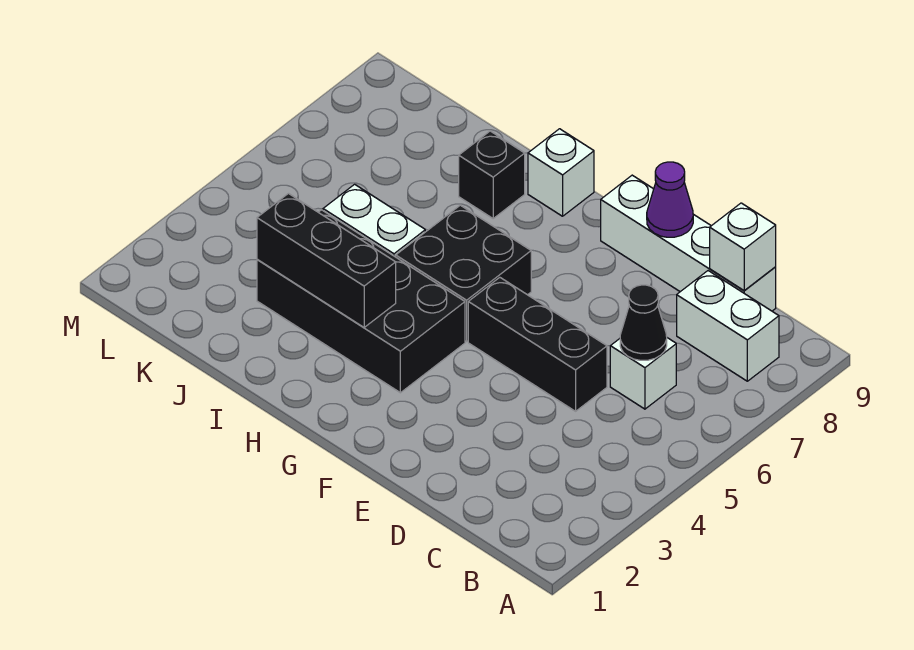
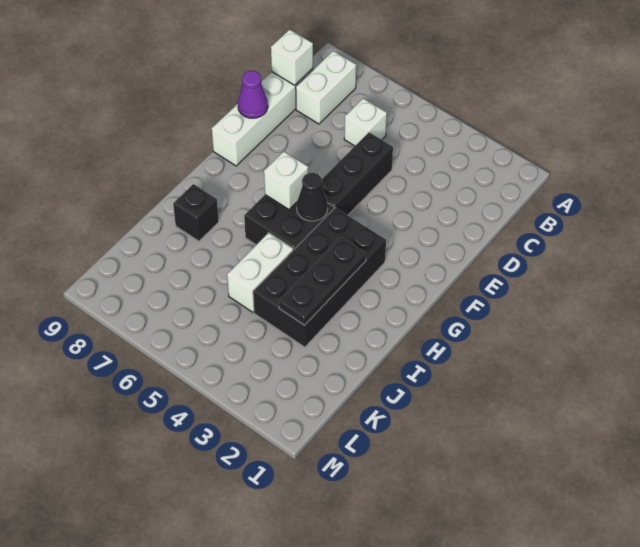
black cone C6 level 2 -> black cone G5 level 2
black brick H3:J3 level 2 -> black plate H3:J3 level 2
white brick H9 level 1 -> white brick G6 level 2

